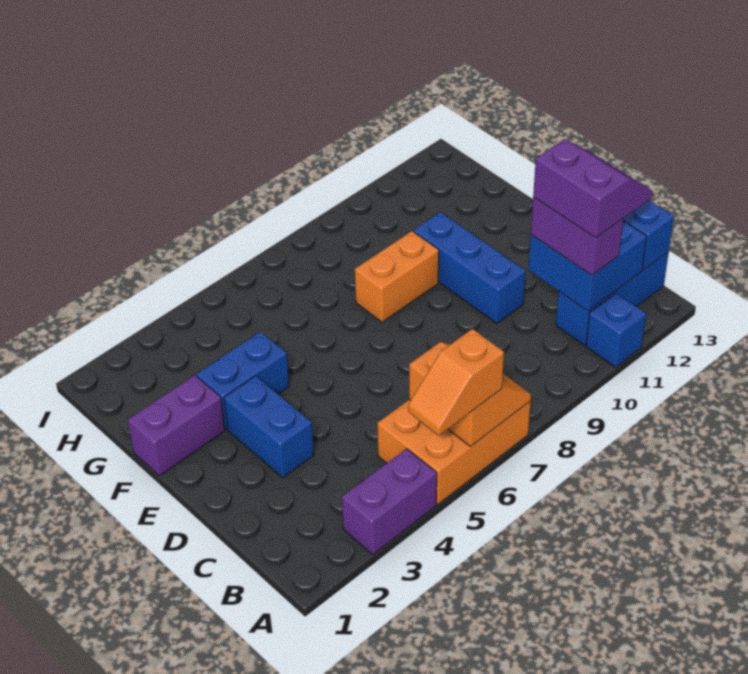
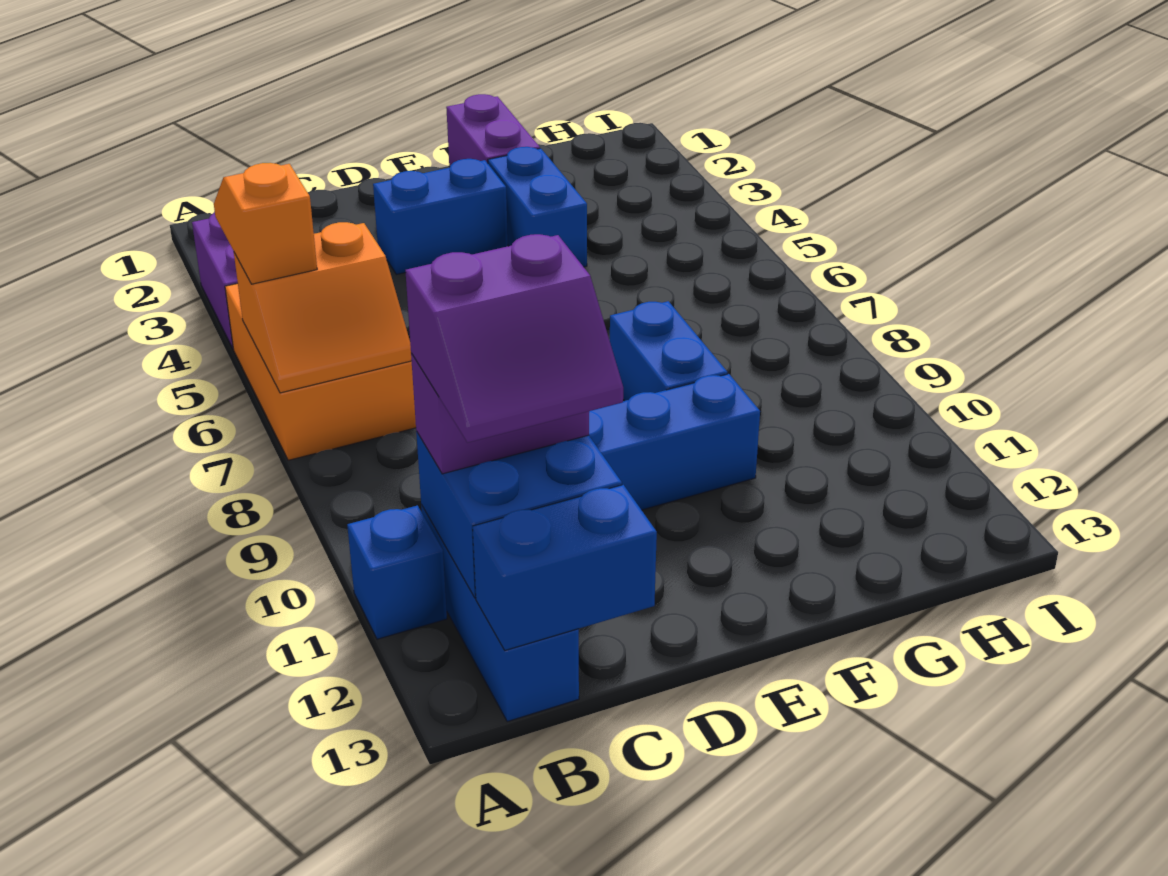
orange brick F8:F9 level 1 -> blue brick F8:F9 level 1

